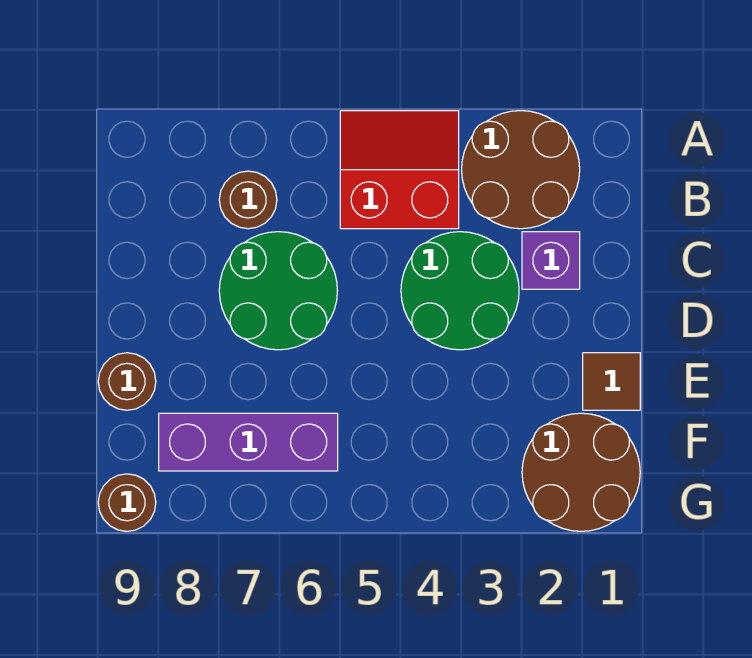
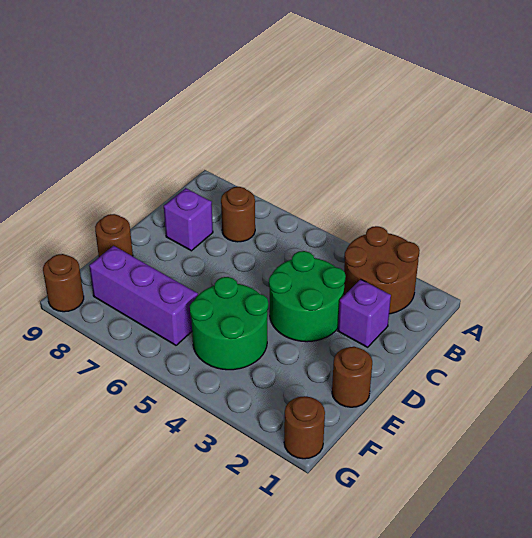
red slope A4:B5 level 1 top B -> none
green round brick C6:D7 level 1 -> green round brick E4:F5 level 1
none -> purple brick C8 level 1
brown tile E1 level 1 -> brown round brick E1 level 1
brown round brick F1:G2 level 1 -> brown round brick G1 level 1

